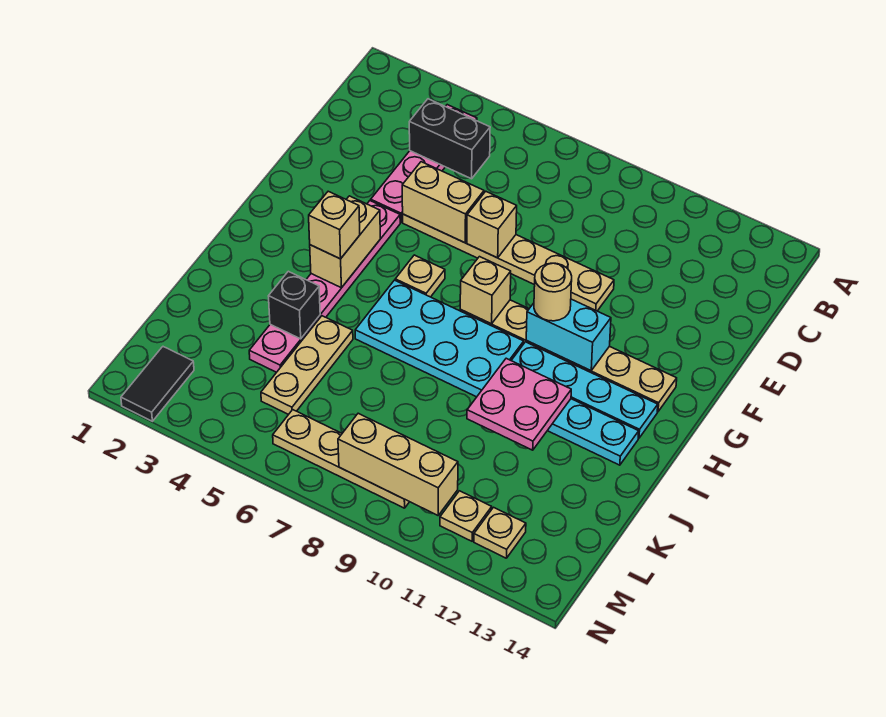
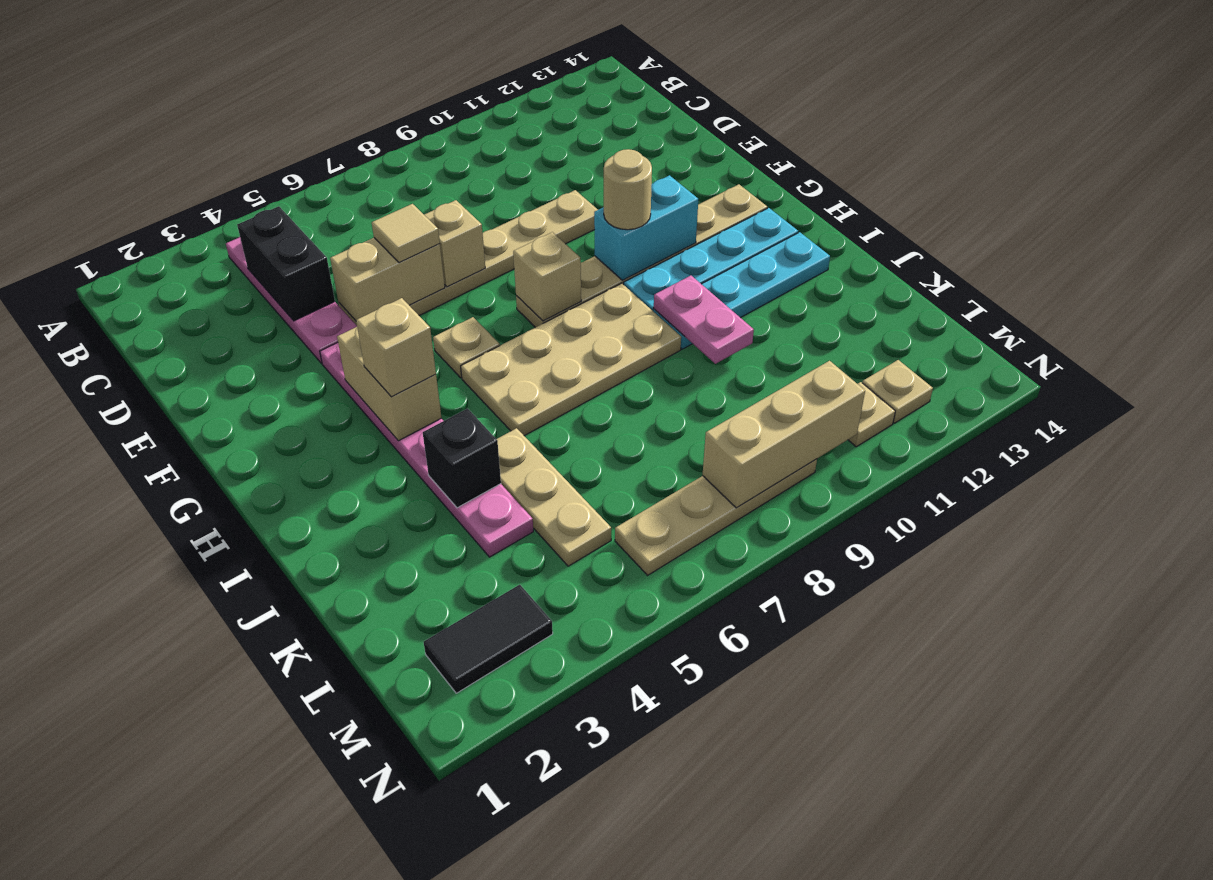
black brick C4:C5 level 2 -> black brick C4:D4 level 2
none -> tan tile E6 level 3
cyan plate H6:I9 level 1 -> tan plate H6:I9 level 1
pink plate I10:J11 level 2 -> pink plate I10:J10 level 2
black tile M2:N2 level 1 -> black tile M2:M3 level 1

